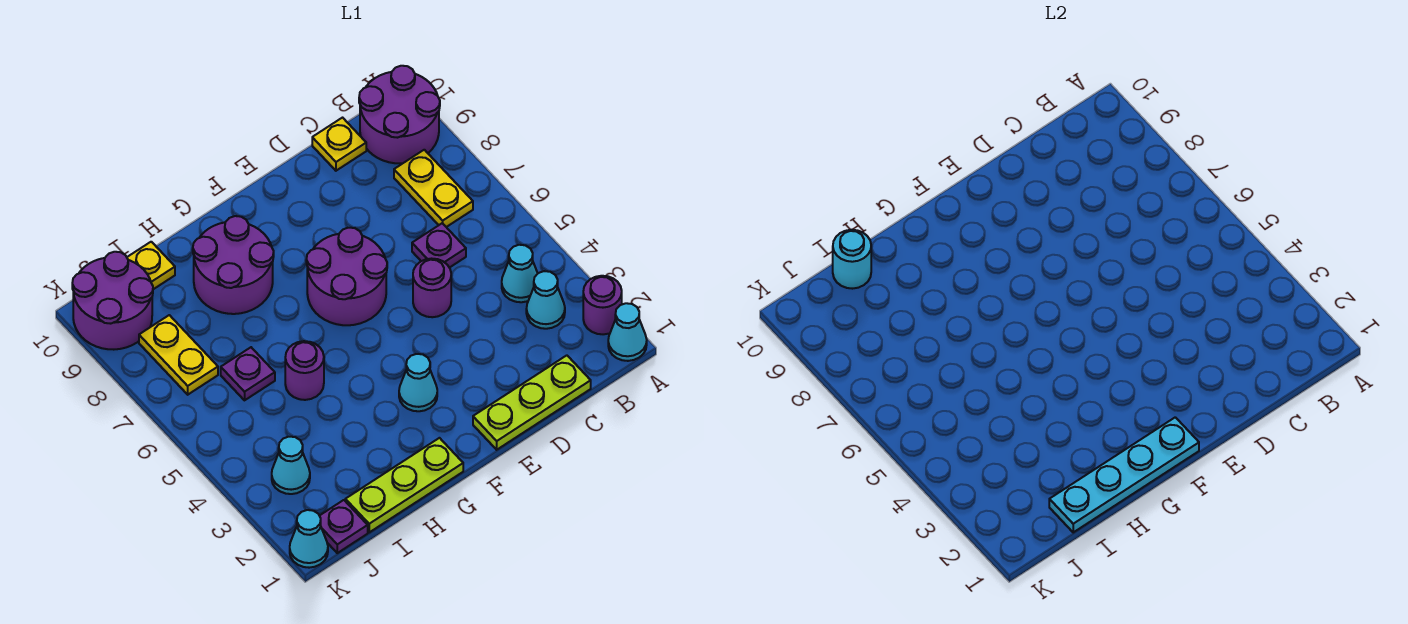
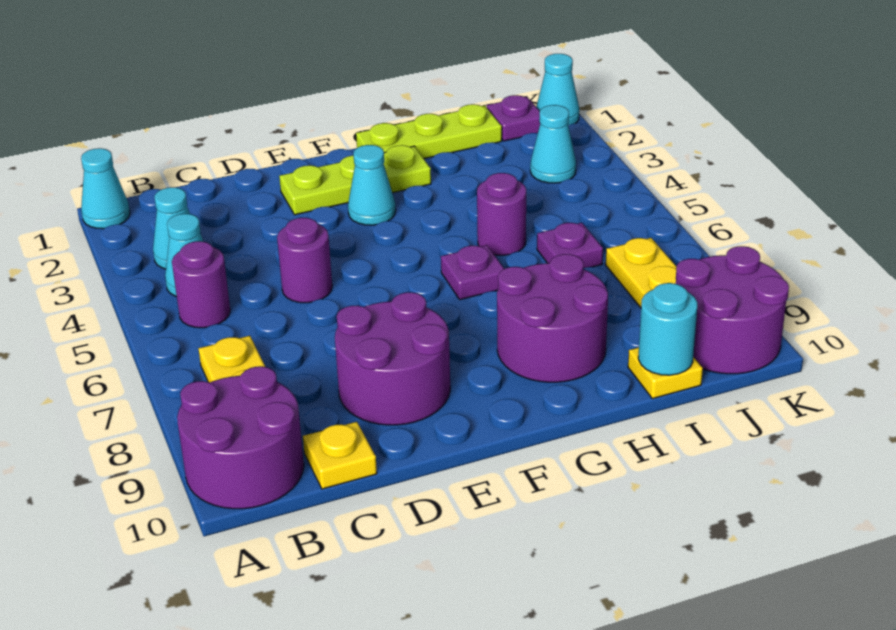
purple round brick A2 level 1 -> purple round brick B5 level 1
lime plate C1:E1 level 1 -> lime plate E2:G2 level 1
purple plate C6 level 1 -> purple plate G6 level 1
purple round brick E6:F7 level 1 -> purple round brick D8:E9 level 1
cyan plate F1:I1 level 2 -> none

